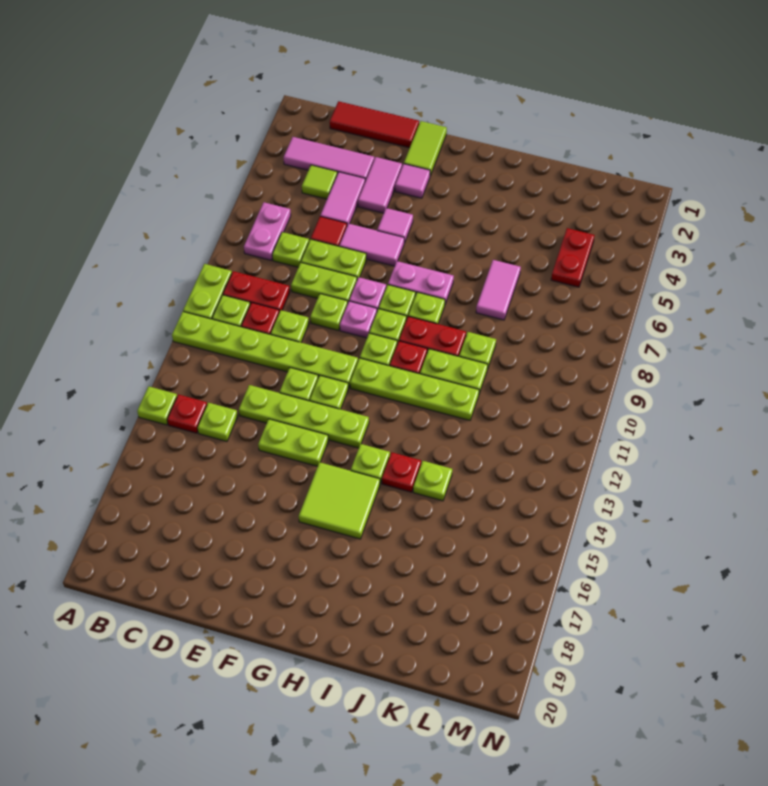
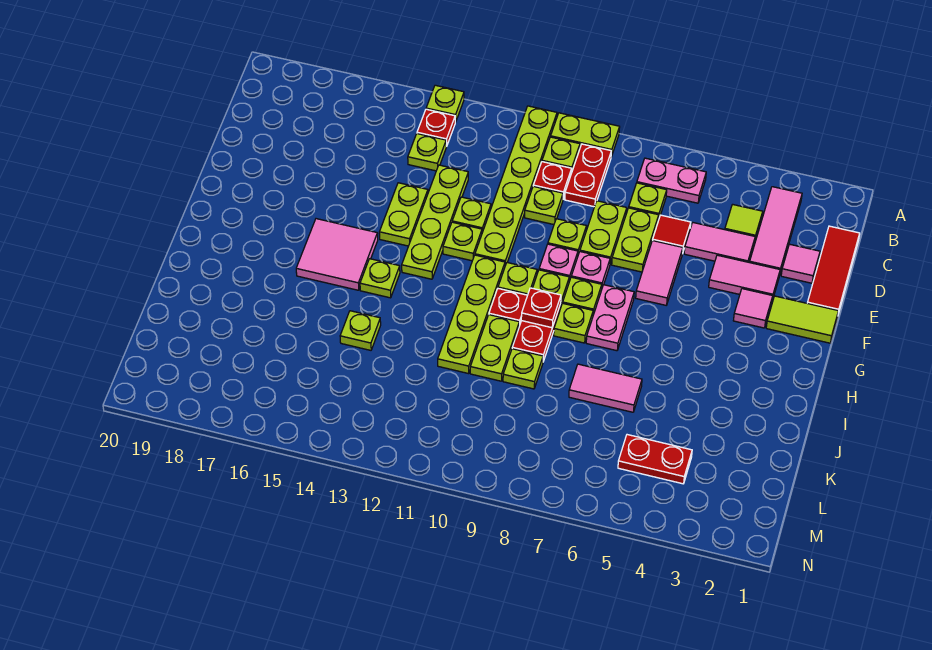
pink tile F5 level 1 -> pink tile D2 level 1
lime tile G15:H16 level 1 -> pink tile G15:H16 level 1
red plate I14 level 1 -> red plate H9 level 2

